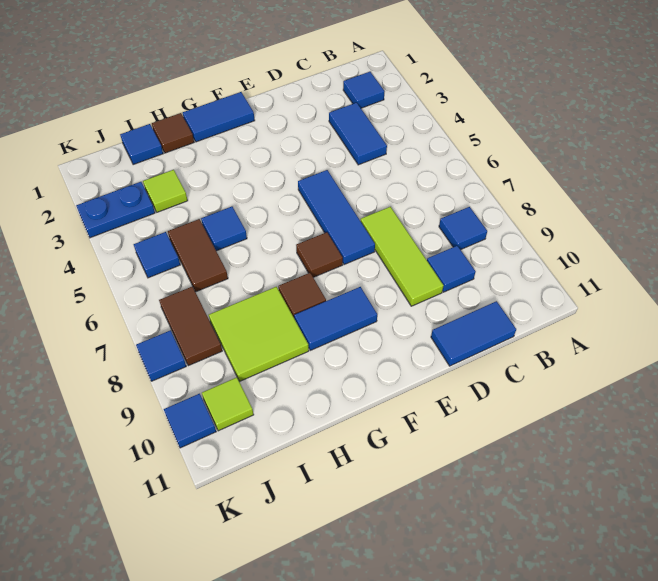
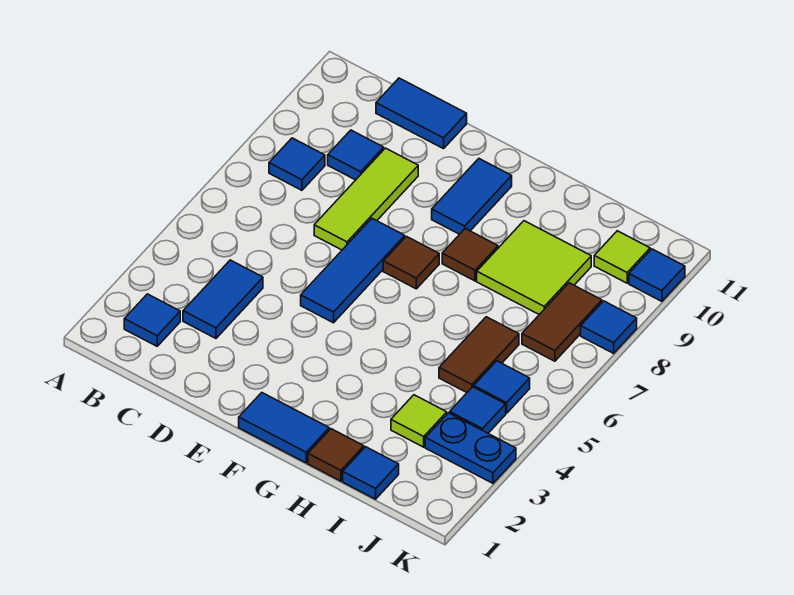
blue tile F9:G9 level 1 -> blue tile F9:F10 level 1
blue tile H5 level 1 -> blue tile J4 level 1

